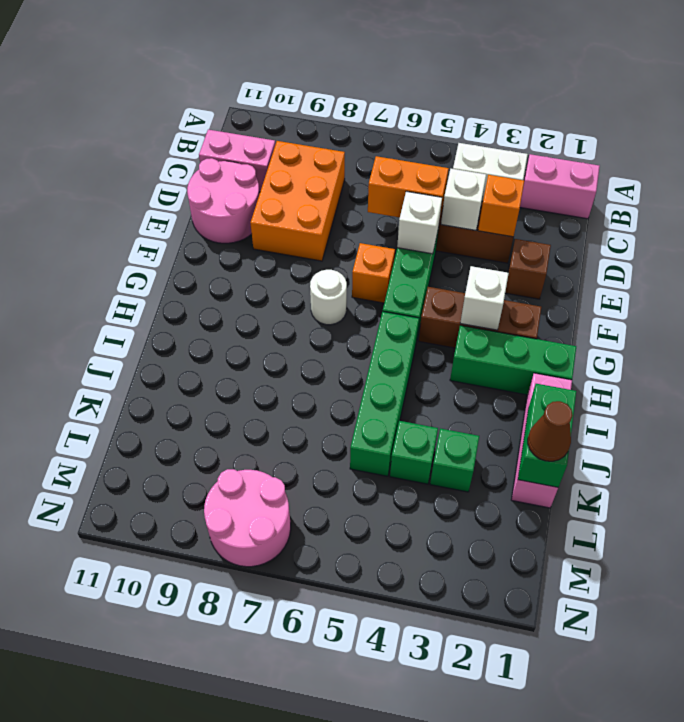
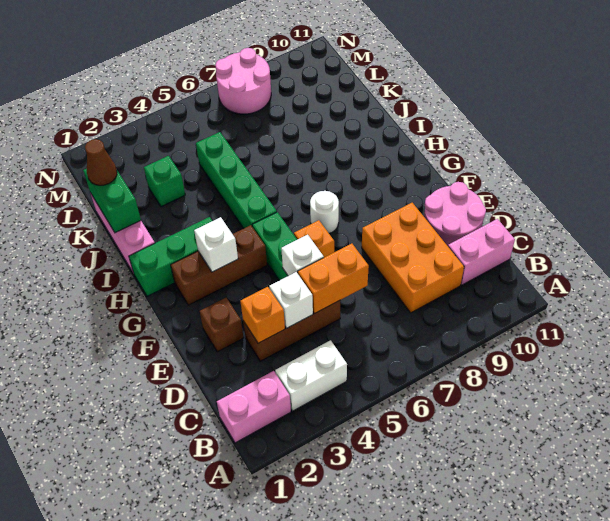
green brick K4 level 1 -> none

